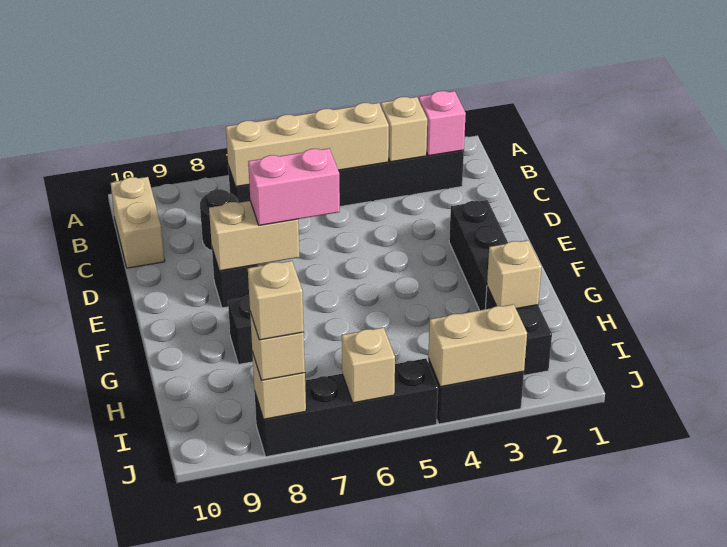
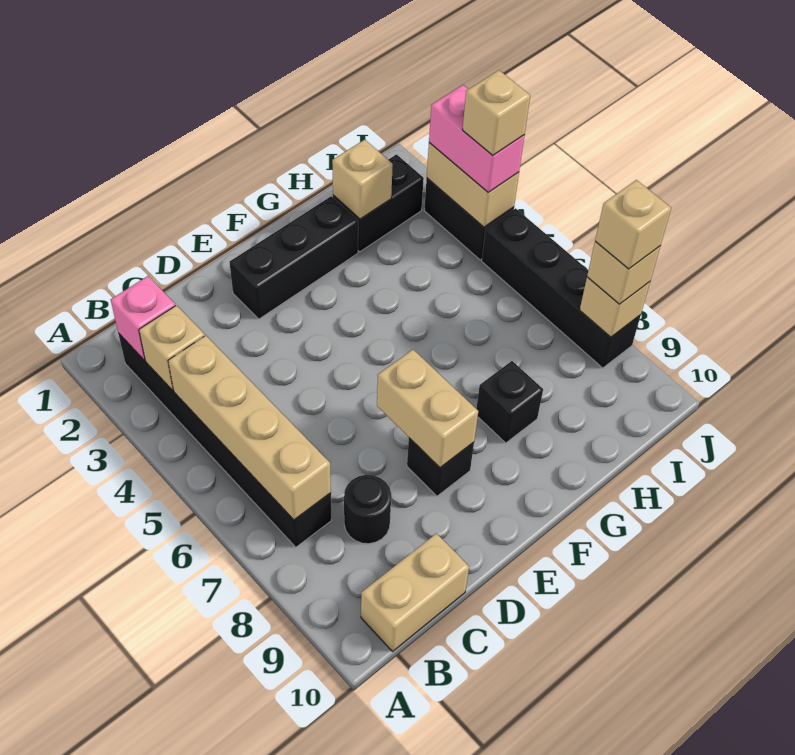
pink brick E6:E7 level 3 -> pink brick J3:J4 level 3
tan brick J6 level 2 -> tan brick J4 level 4

